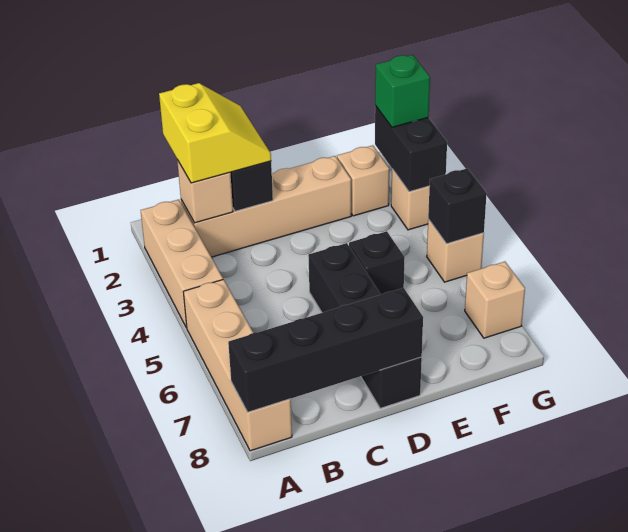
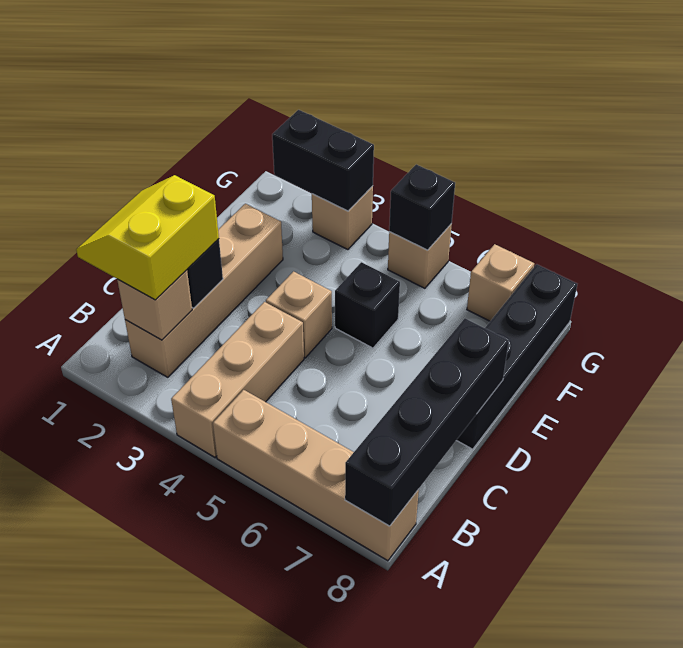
tan brick A2:A4 level 1 -> tan brick A4:C4 level 1
yellow slope B1:C2 level 3 top B -> yellow slope B1:C2 level 3 top 2
black brick D5:D8 level 1 -> black brick D8:G8 level 1
tan brick F2 level 1 -> tan brick D4 level 1
green brick G2 level 3 -> none

